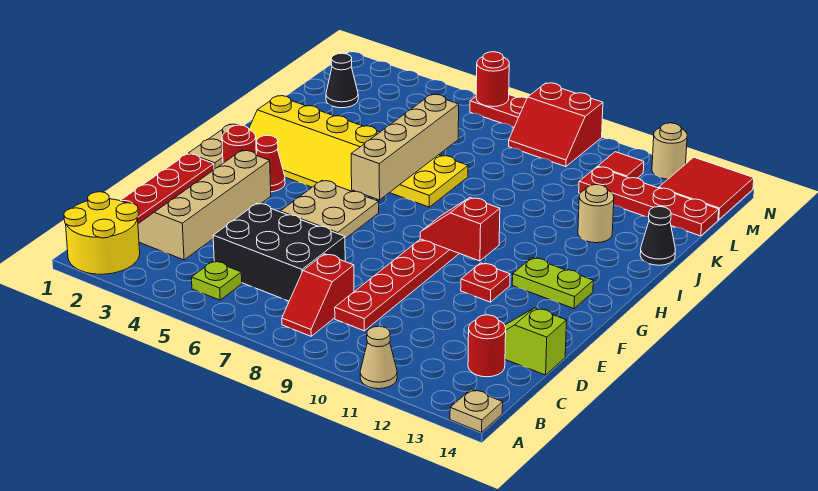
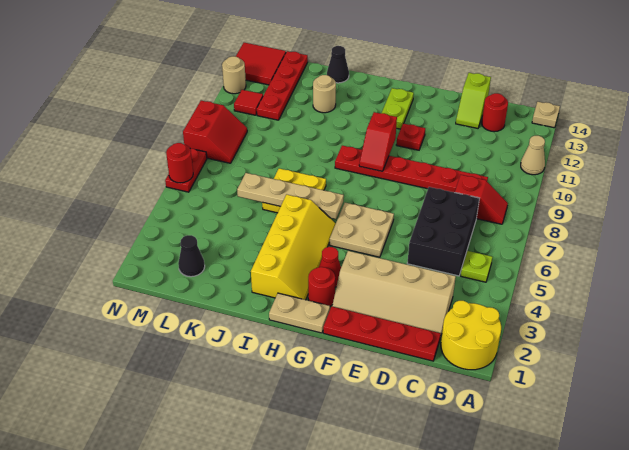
tan brick H6:K6 level 2 -> tan plate H6:K6 level 2

